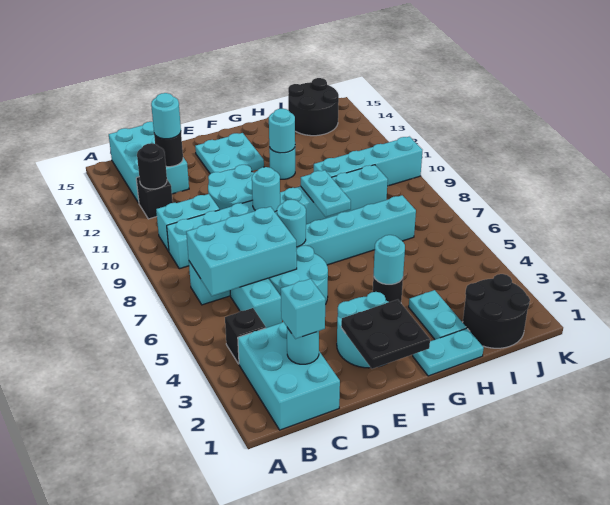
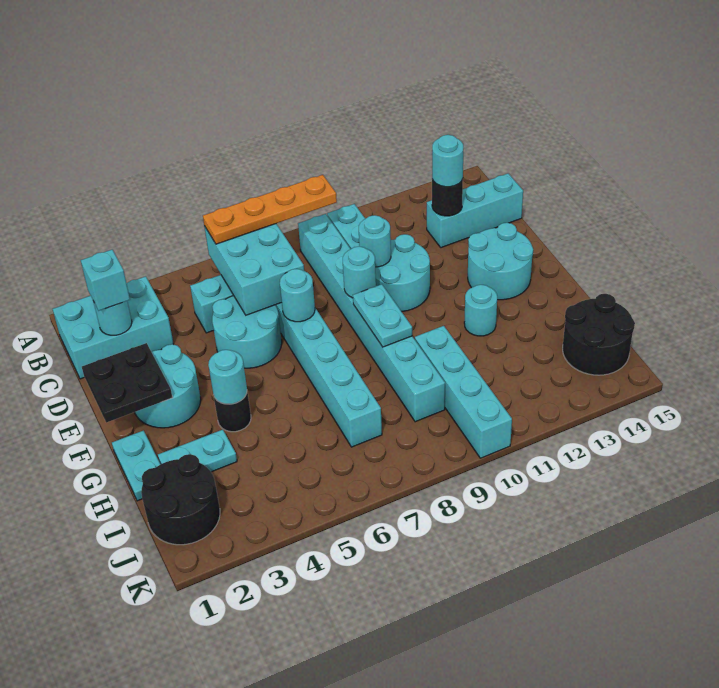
black brick B4 level 1 -> none
none -> orange plate B6:B9 level 3
black brick B12 level 1 -> none
black round brick B12 level 2 -> none
cyan brick B13:C15 level 1 -> cyan brick C13:C15 level 1
cyan plate E13:F14 level 1 -> cyan round brick E13:F14 level 1
cyan plate G8:G9 level 2 -> cyan plate F9:G9 level 2
cyan round brick G12 level 2 -> cyan round brick D10 level 2

